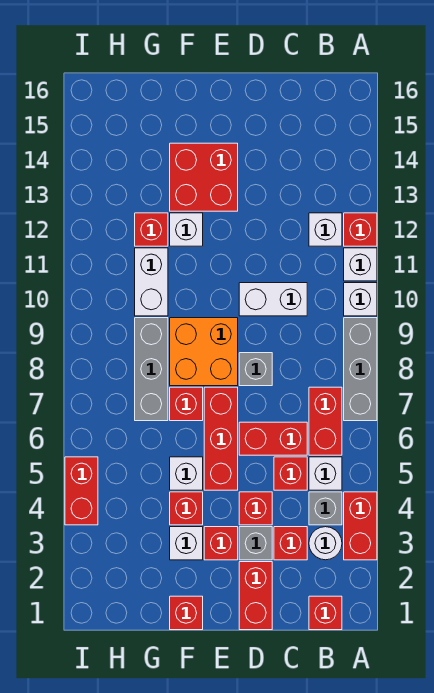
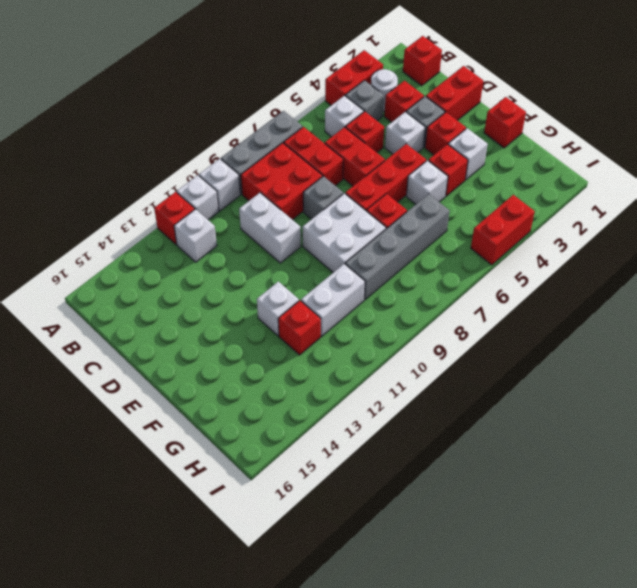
red brick B6:B7 level 1 -> red brick B7:C7 level 1
red brick D4 level 1 -> white brick D4 level 1
orange brick E8:F9 level 1 -> white brick E8:F9 level 1
red brick E13:F14 level 1 -> red brick B8:C9 level 1
grey brick G7:G9 level 1 -> grey brick G6:G9 level 1

